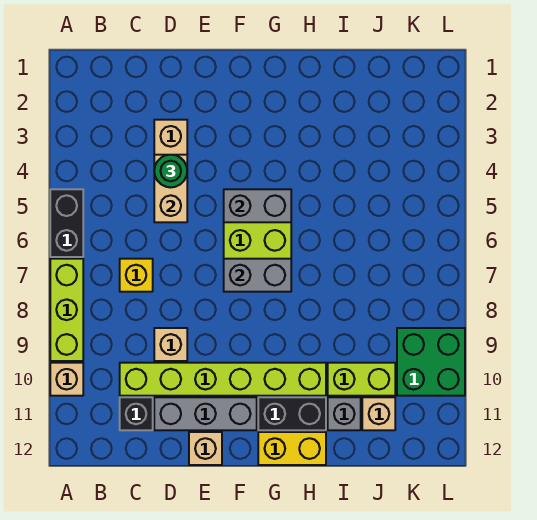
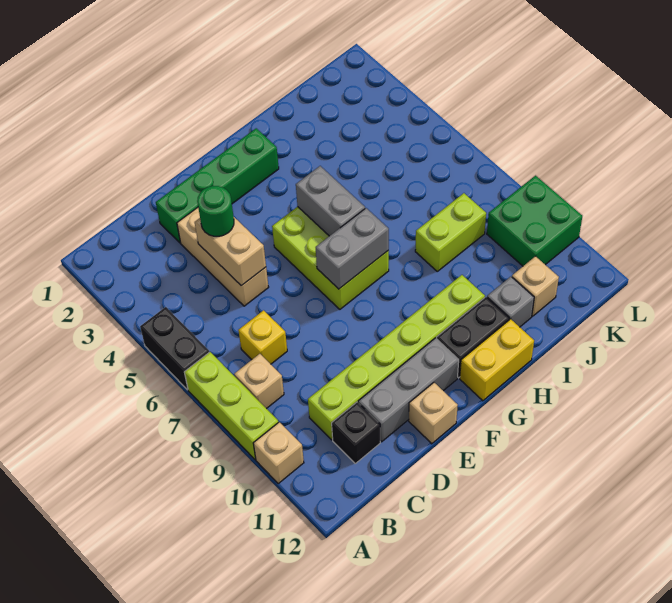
none -> green brick D2:G2 level 1
tan brick D9 level 1 -> tan brick B8 level 1
grey brick F5:G5 level 2 -> grey brick G5:G6 level 2
lime brick I10:J10 level 1 -> lime brick I8:J8 level 1

